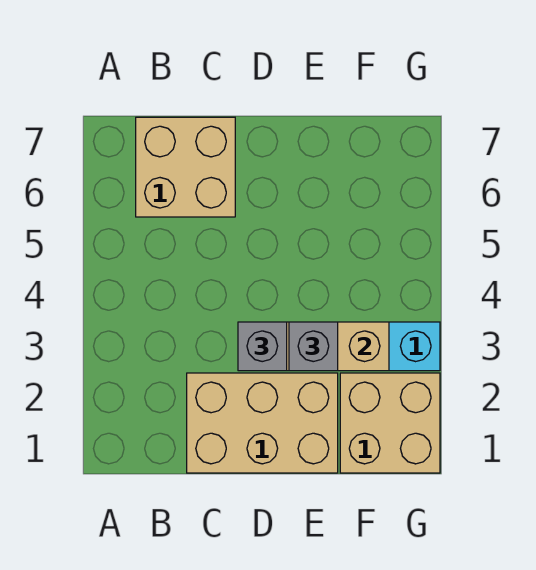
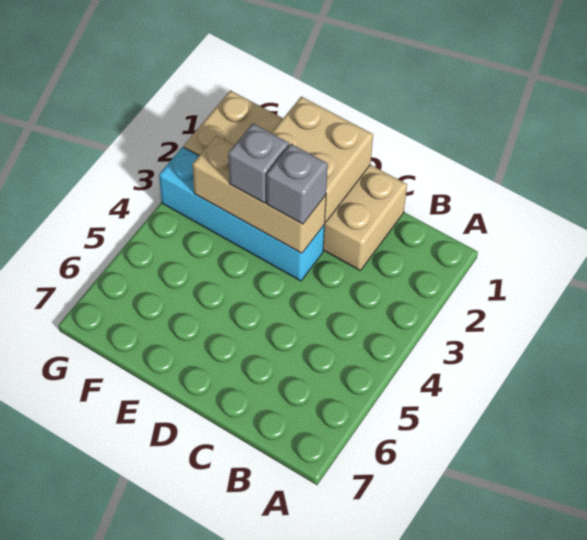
tan brick B6:C7 level 1 -> tan brick D1:E2 level 2

